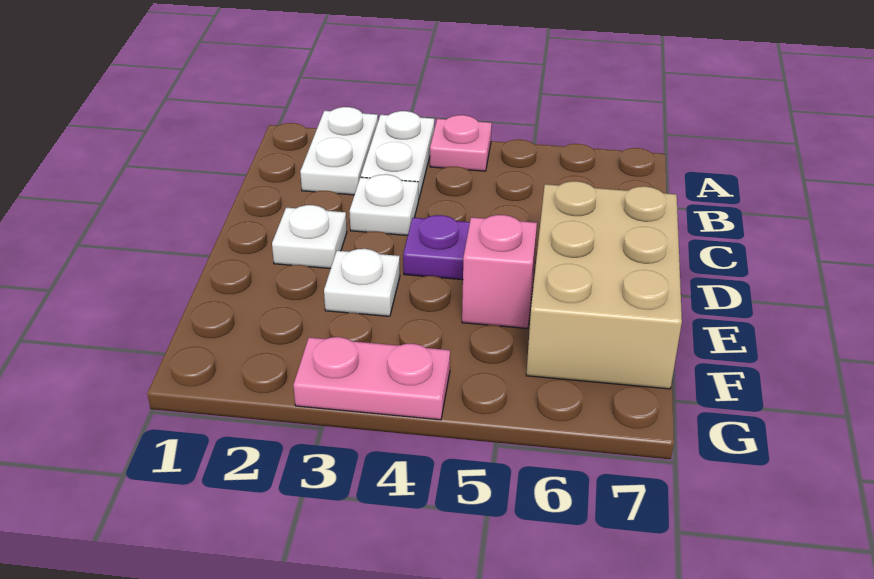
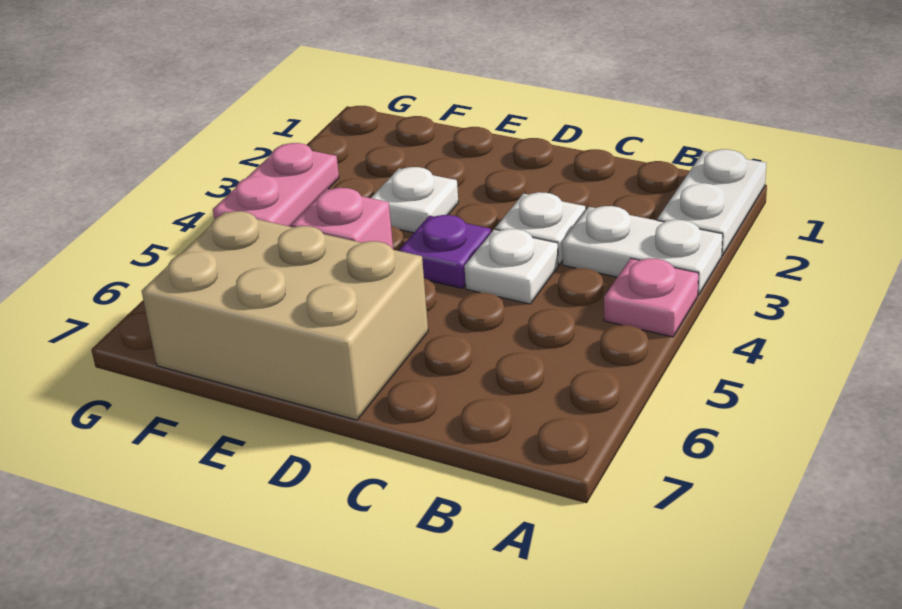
white plate A2:B2 level 1 -> white plate A1:A2 level 1
white plate D2 level 1 -> white plate C4 level 1

